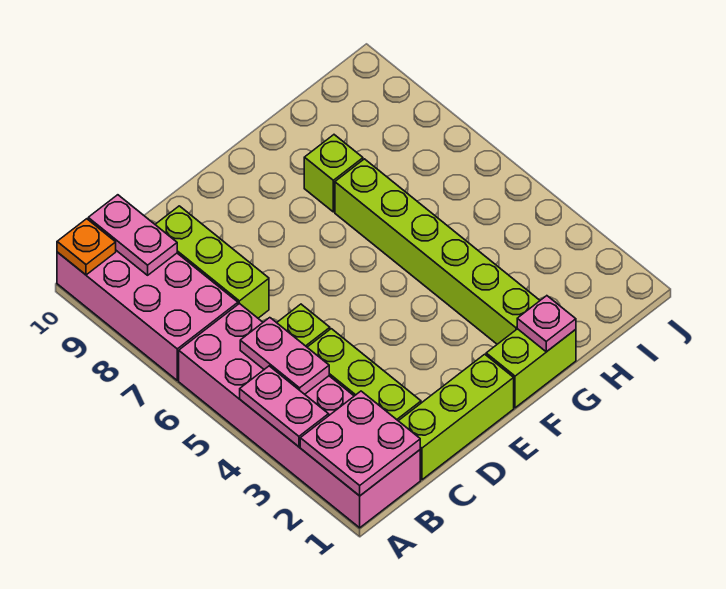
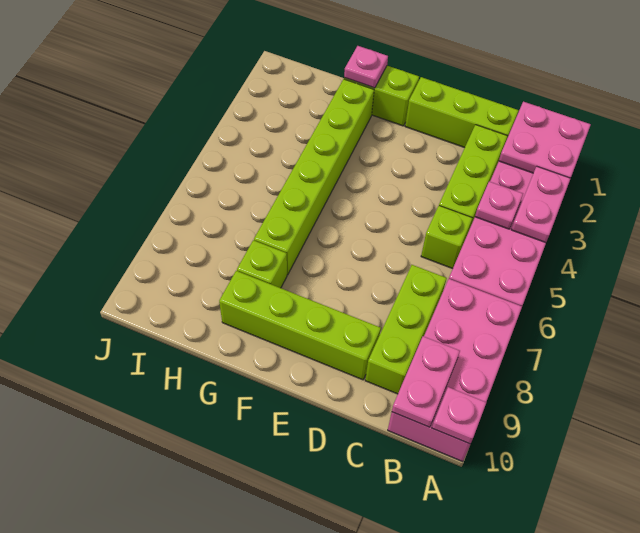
orange plate A10 level 2 -> pink plate A10 level 2
pink plate B4:B5 level 2 -> pink plate B4 level 2
none -> lime brick D9:G9 level 1

